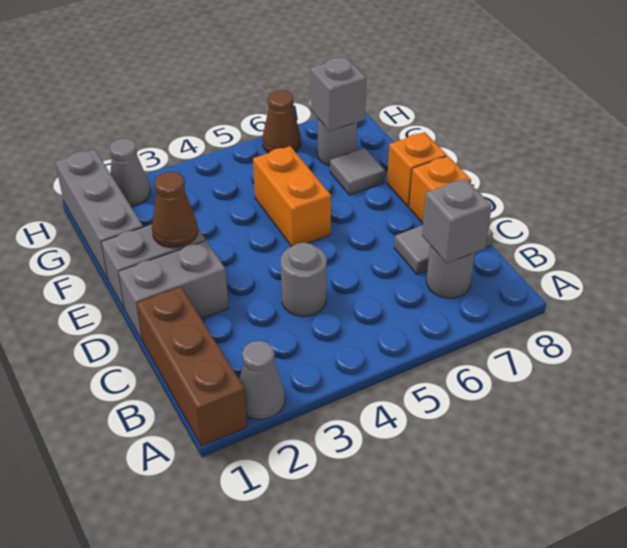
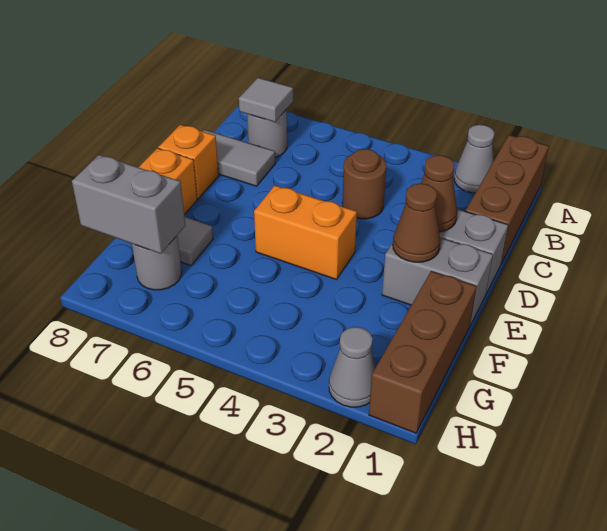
grey brick B7 level 2 -> grey tile B7 level 2
grey round brick C4 level 1 -> brown round brick C4 level 1
orange brick E5:F5 level 1 -> orange brick E4:E5 level 1
grey brick F1:H1 level 1 -> brown brick F1:H1 level 1
grey brick G7 level 2 -> grey brick G7:G8 level 2
brown cone H6 level 1 -> brown cone D2 level 2

